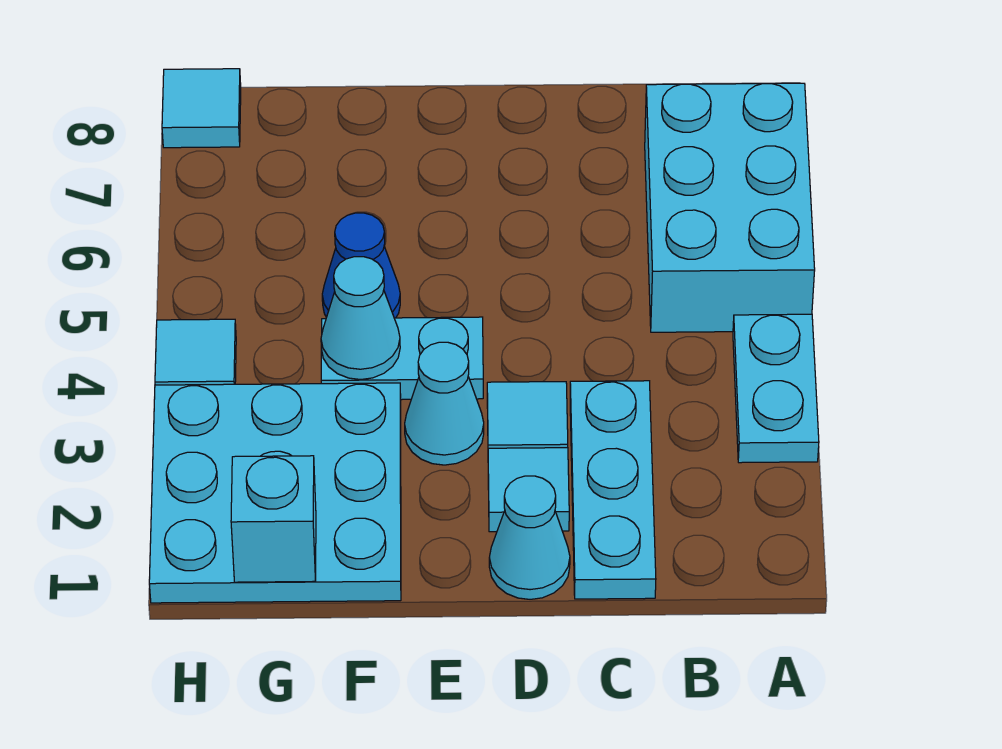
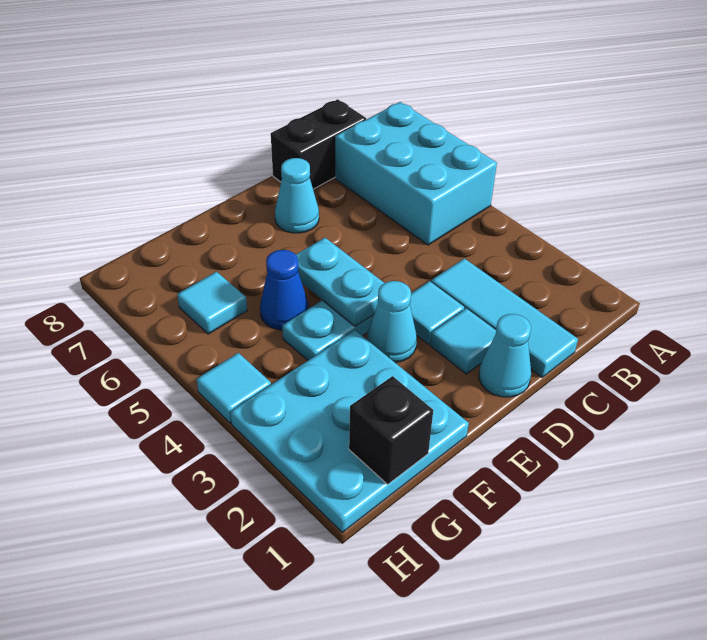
cyan plate A3:A4 level 1 -> cyan plate E4:E5 level 2
none -> black brick B8:C8 level 1
cyan plate C1:C3 level 1 -> cyan tile C1:C3 level 1
cyan cone F4 level 2 -> cyan cone D7 level 1
cyan brick G1 level 2 -> black brick G1 level 2
cyan tile H8 level 1 -> cyan tile G6 level 1

